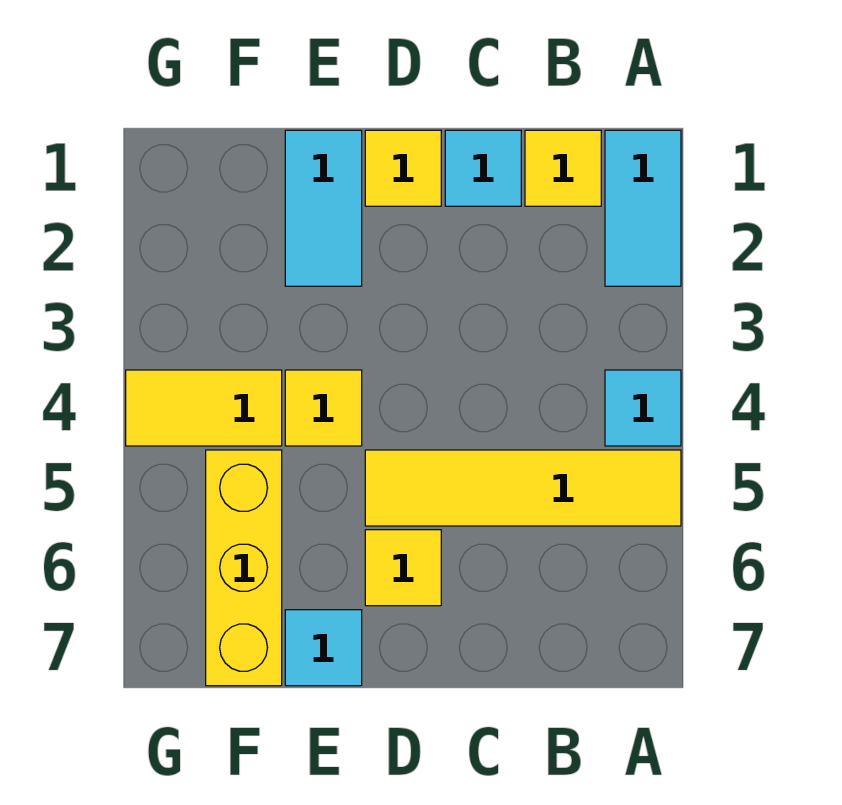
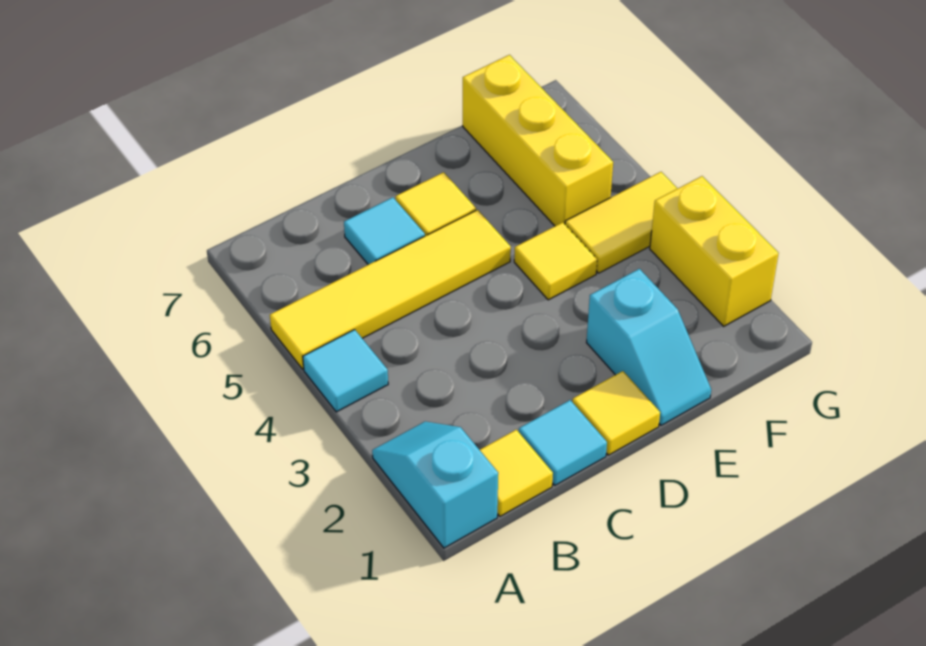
cyan tile A1:A2 level 1 -> cyan slope A1:A2 level 1 top 1
cyan tile E1:E2 level 1 -> cyan slope E1:E2 level 1 top 2
cyan tile E7 level 1 -> cyan tile C6 level 1
none -> yellow brick G2:G3 level 1

